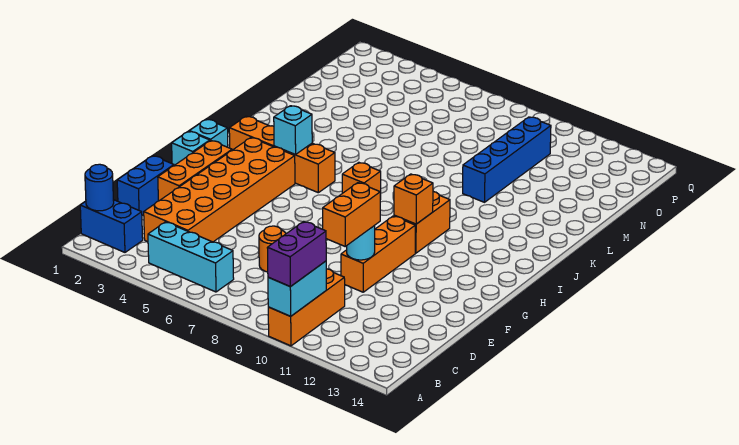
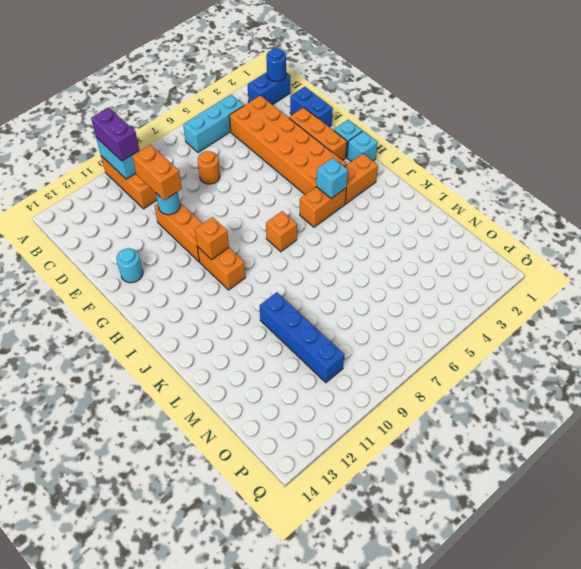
none -> cyan round brick F13 level 1

